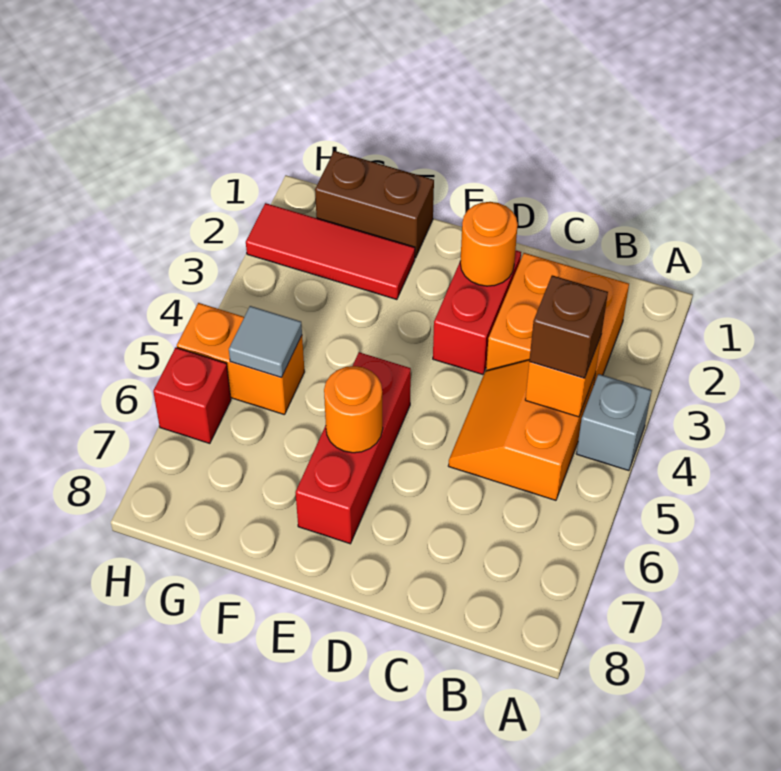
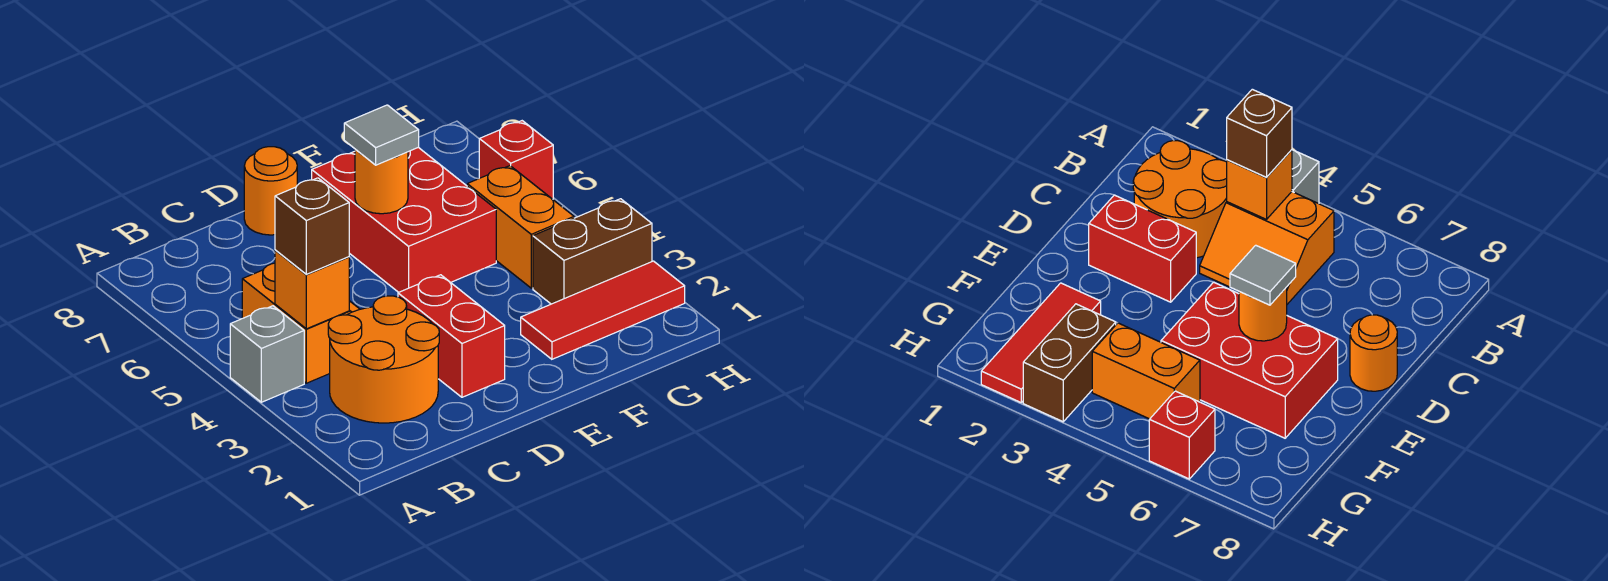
orange brick B2:C3 level 1 -> orange round brick B2:C3 level 1
orange round brick D2 level 2 -> orange round brick D8 level 1
red brick E5:E7 level 1 -> red brick E5:F7 level 1
brown brick F1:G1 level 1 -> brown brick G3:H3 level 1
orange brick G5:H5 level 1 -> orange brick G4:G5 level 1
grey tile G5 level 2 -> grey tile E6 level 3

